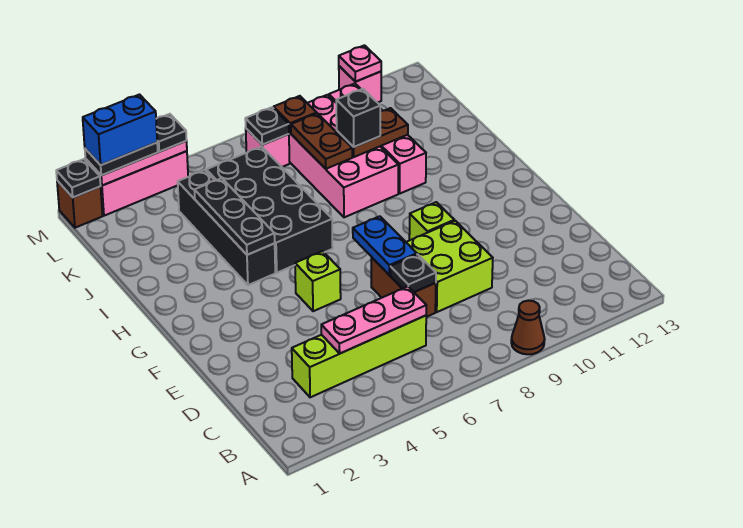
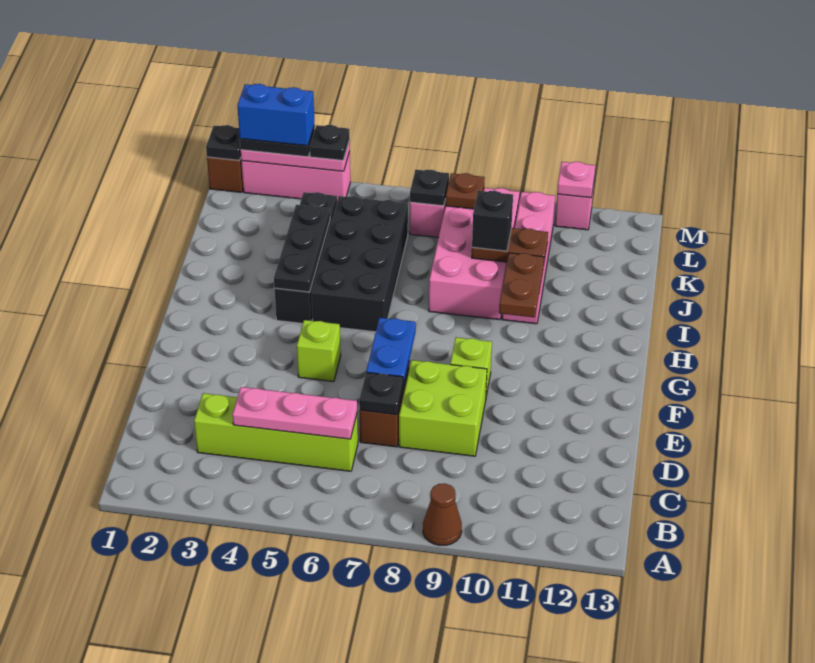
brown plate J8:K8 level 2 -> brown plate H10:I10 level 2

